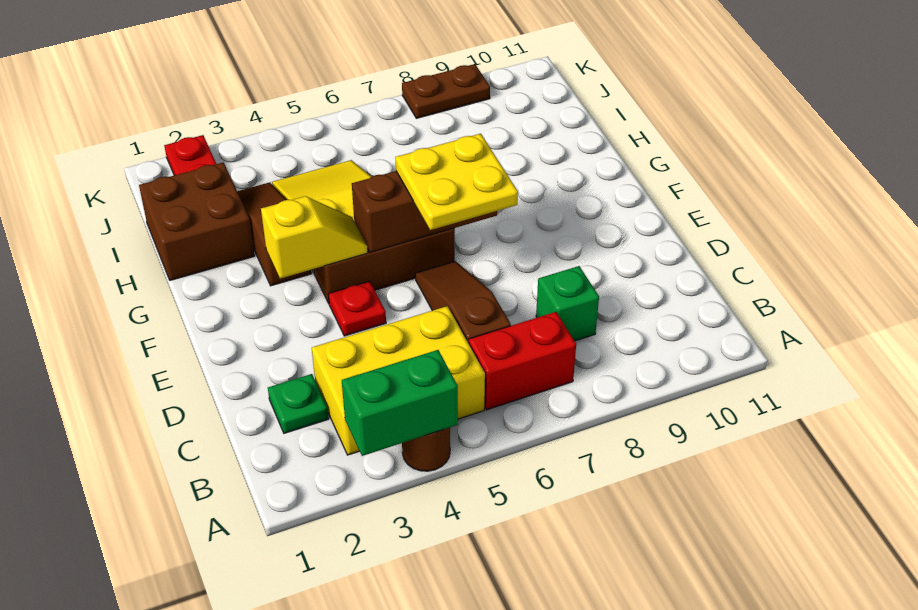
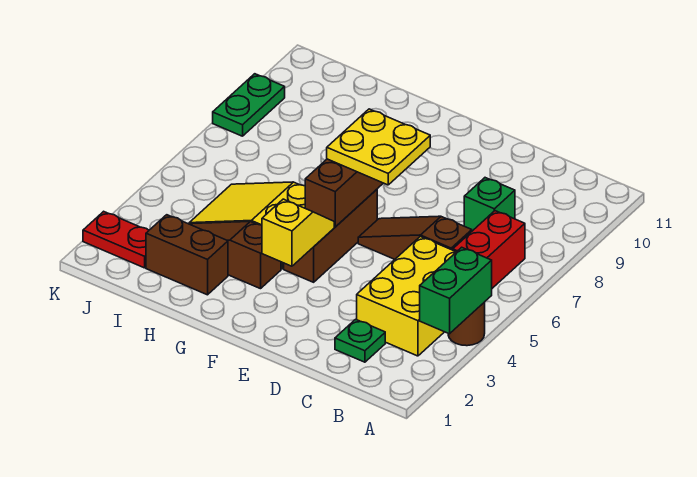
red plate E4 level 1 -> none
brown brick H1:I2 level 1 -> brown brick H2:I2 level 1
brown plate K8:K9 level 1 -> green plate K8:K9 level 1

